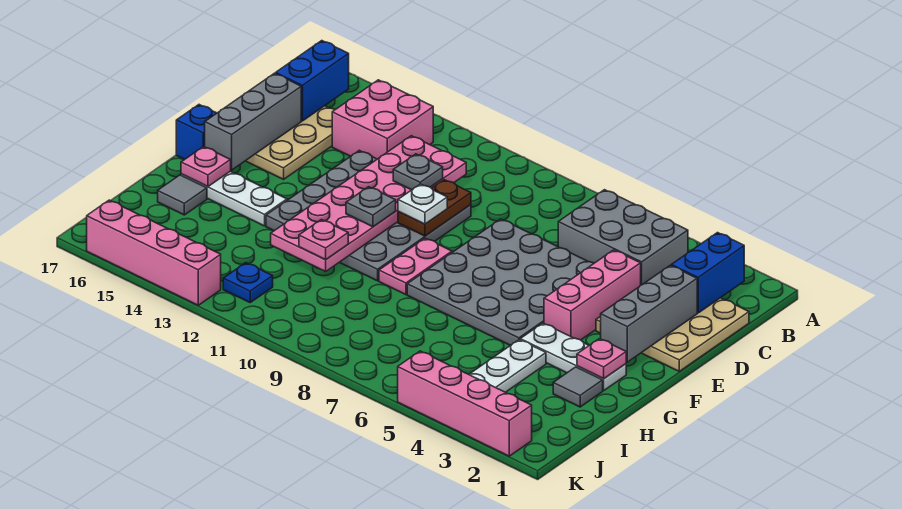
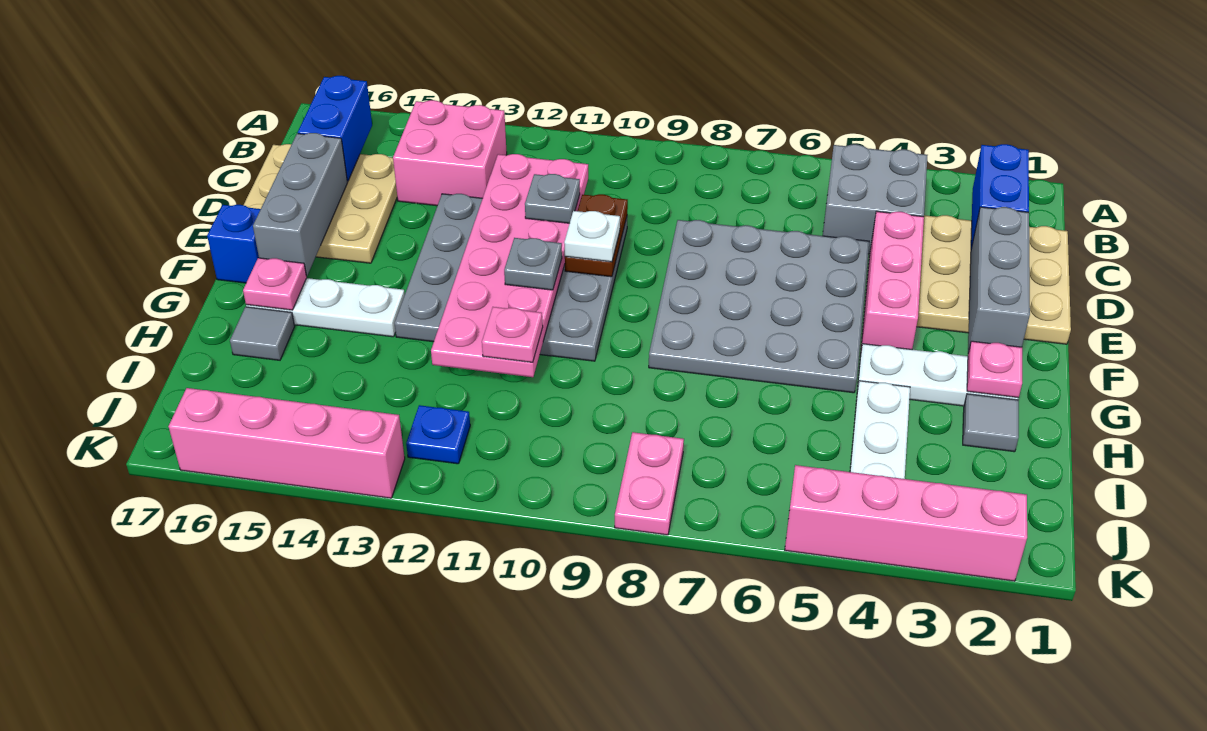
grey brick B4:C6 level 1 -> grey brick B4:C5 level 1
pink plate F9:G9 level 1 -> pink plate J8:K8 level 1

